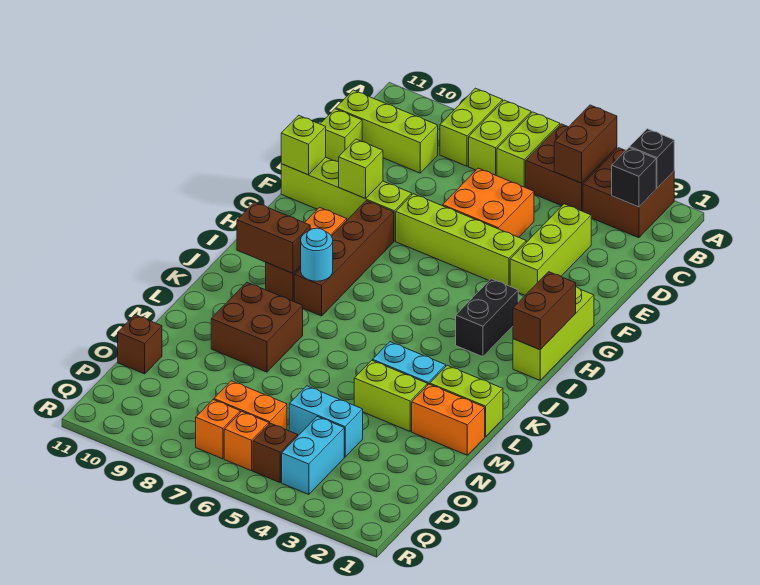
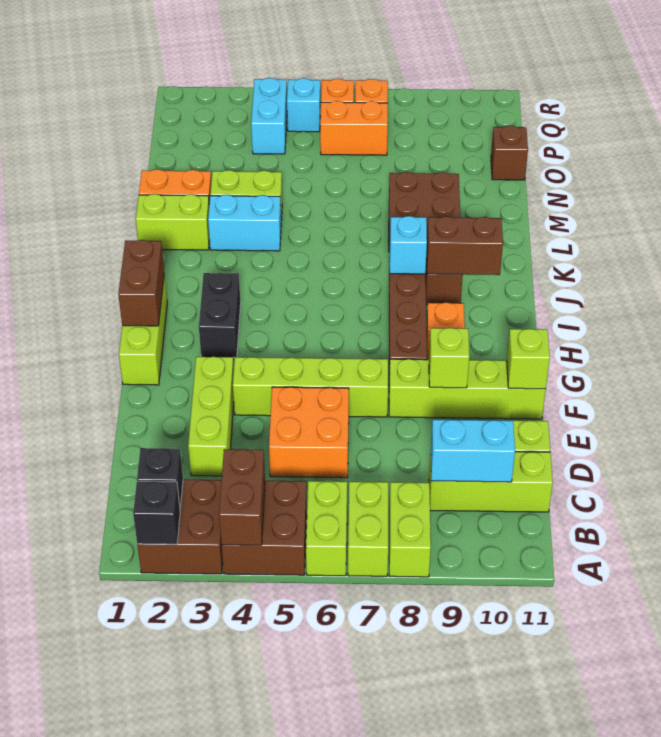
cyan round brick J8 level 2 -> cyan brick J8 level 2
cyan brick O4:O5 level 1 -> cyan brick C9:C10 level 2
brown brick Q5 level 1 -> cyan brick Q5 level 1

